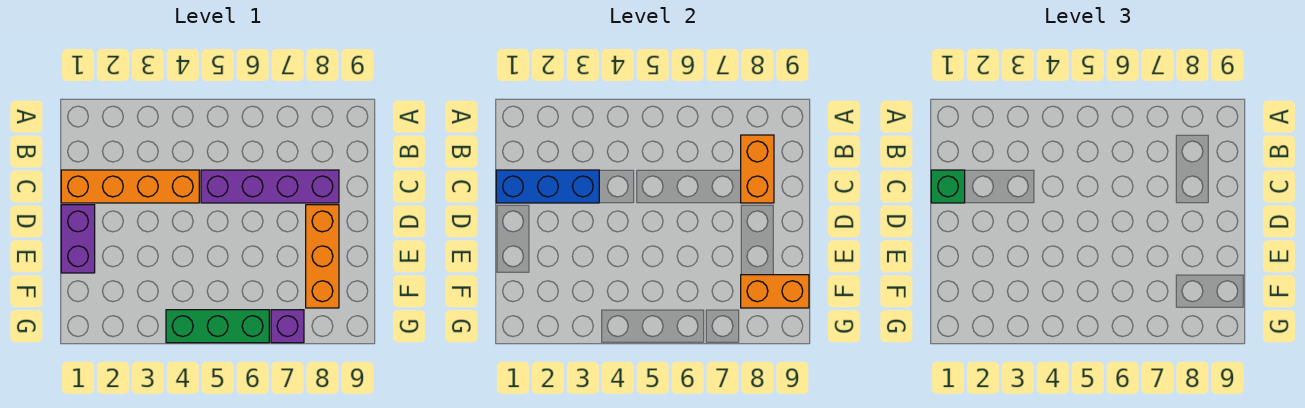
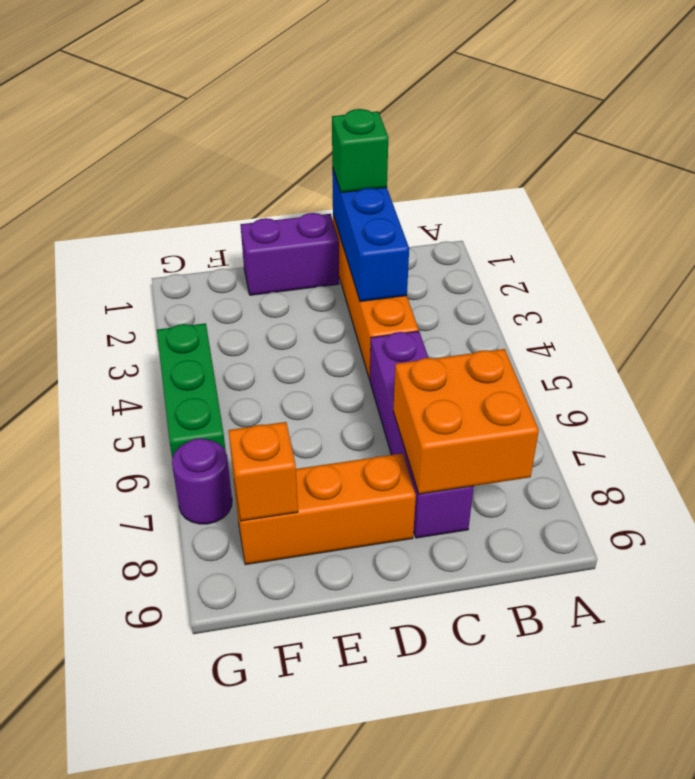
orange brick B8:C8 level 2 -> orange brick B7:C8 level 2
orange brick F8:F9 level 2 -> orange brick F8 level 2
purple brick G7 level 1 -> purple round brick G7 level 1

